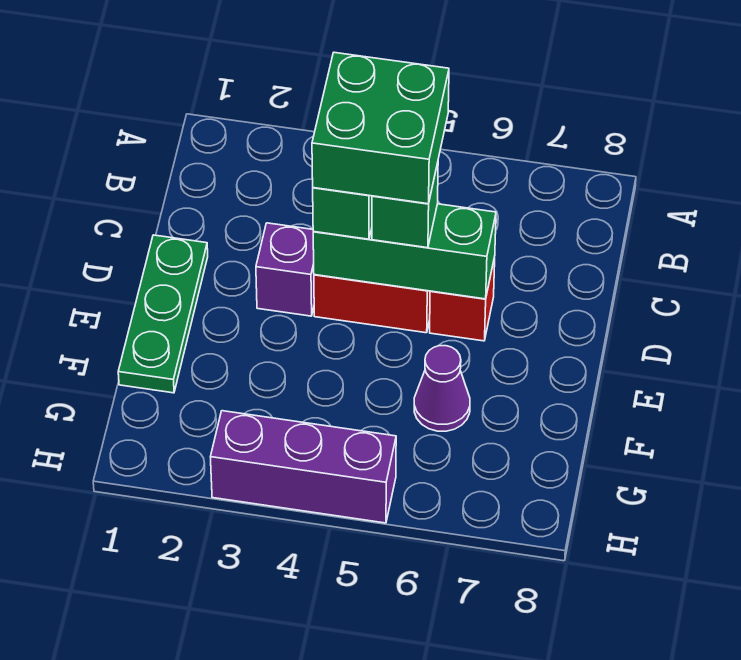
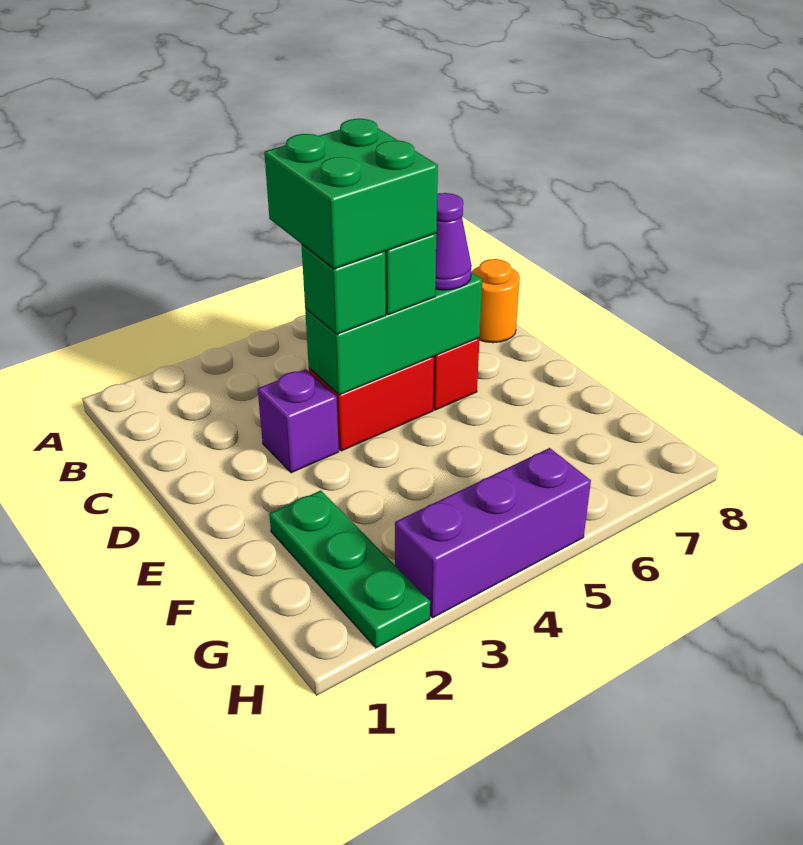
none -> orange round brick C8 level 1
green plate D1:F1 level 1 -> green plate F2:H2 level 1
purple cone F6 level 1 -> purple cone D6 level 3

